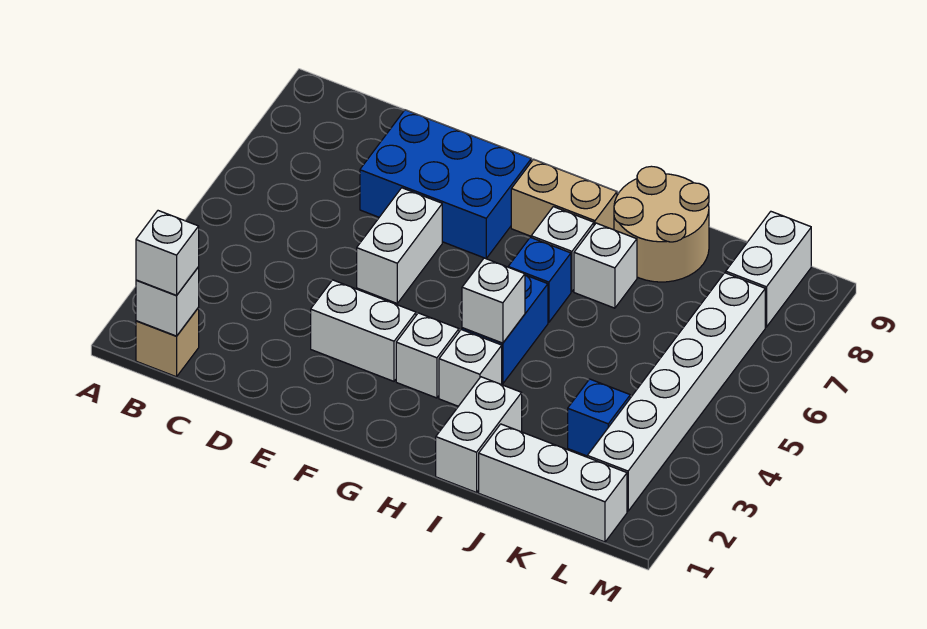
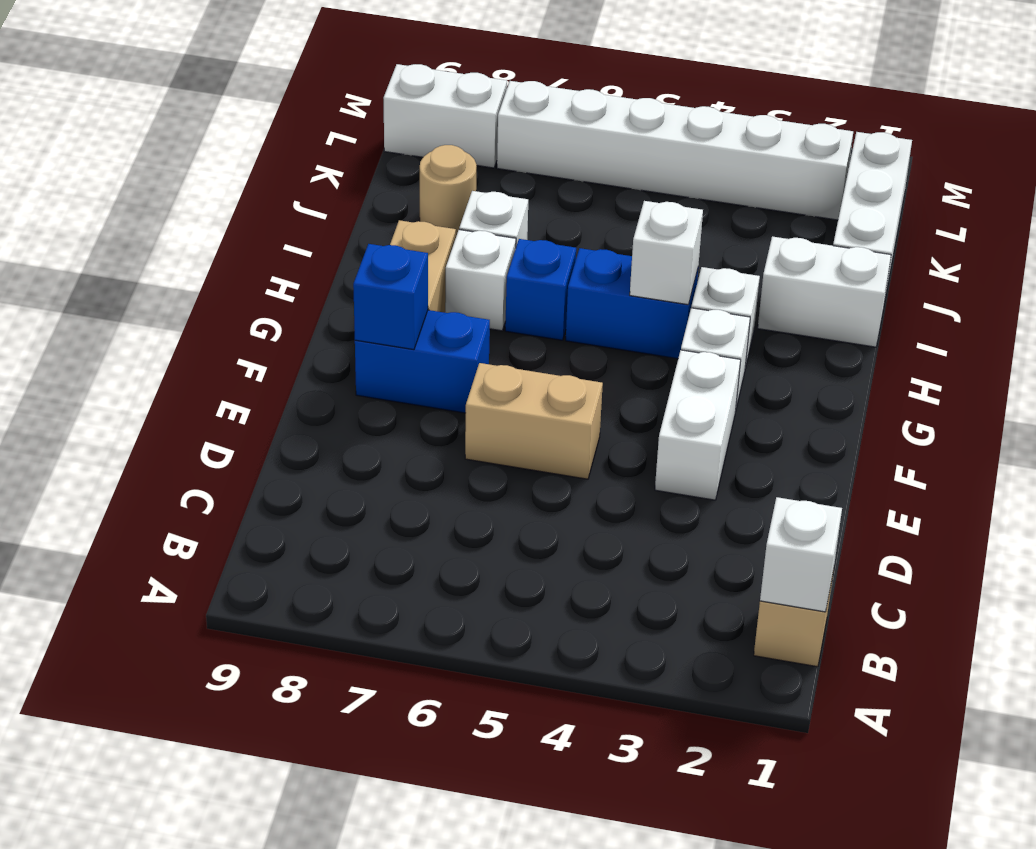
white brick B1 level 3 -> none
blue brick D7:F8 level 1 -> blue brick F7:F8 level 1
white brick E5:E6 level 1 -> tan brick E5:E6 level 1
tan round brick I8:J9 level 1 -> tan round brick J8 level 1
blue brick K3 level 1 -> blue brick F8 level 2

